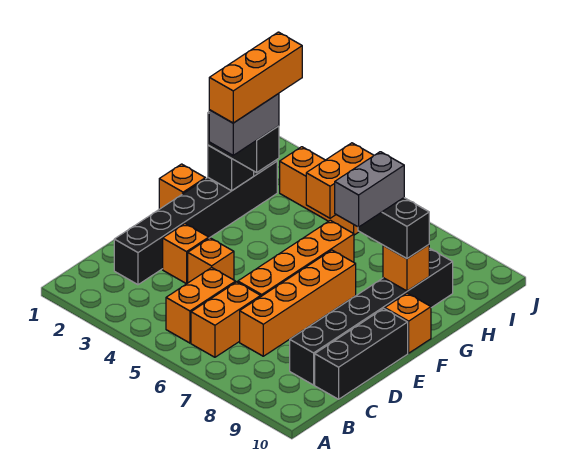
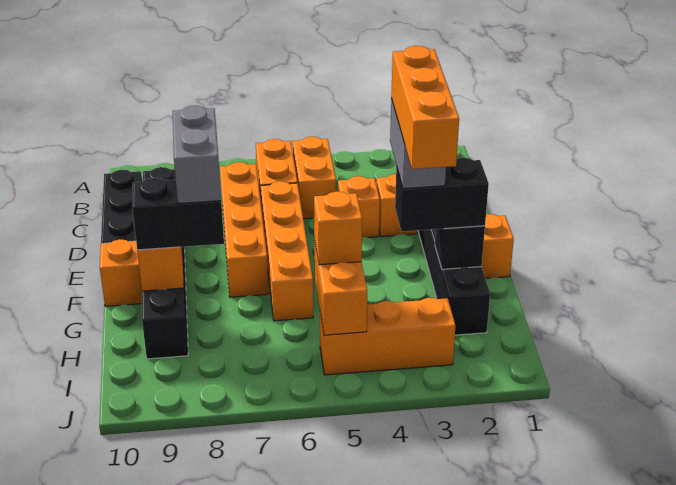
none -> orange brick H5 level 3

